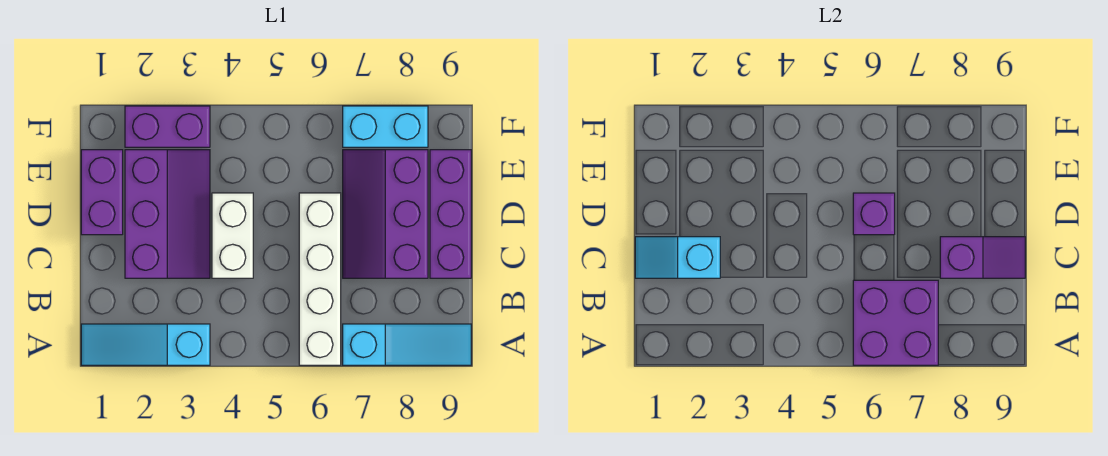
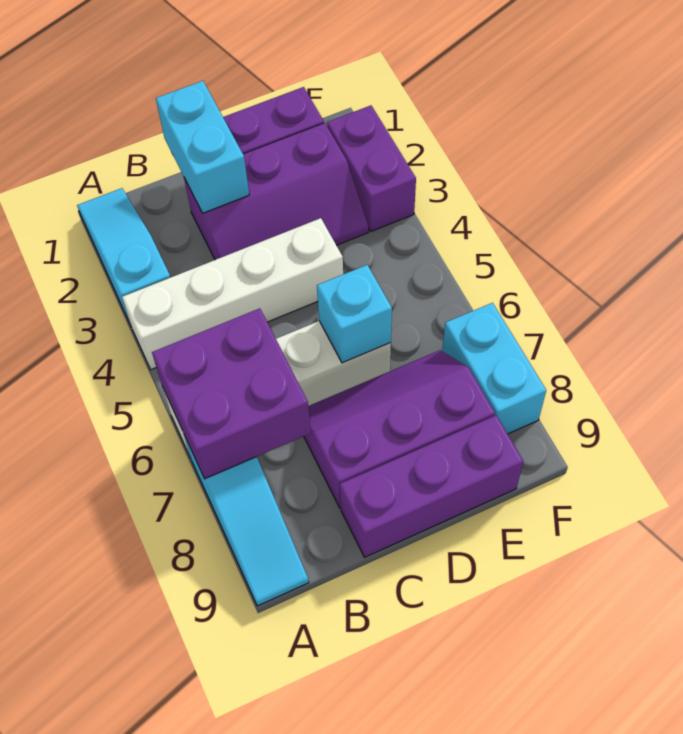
cyan slope C1:C2 level 2 top 2 -> cyan brick C1:C2 level 2
white brick C4:D4 level 1 -> white brick A4:D4 level 1
purple slope C8:C9 level 2 top 8 -> none
purple brick D6 level 2 -> cyan brick D6 level 2

